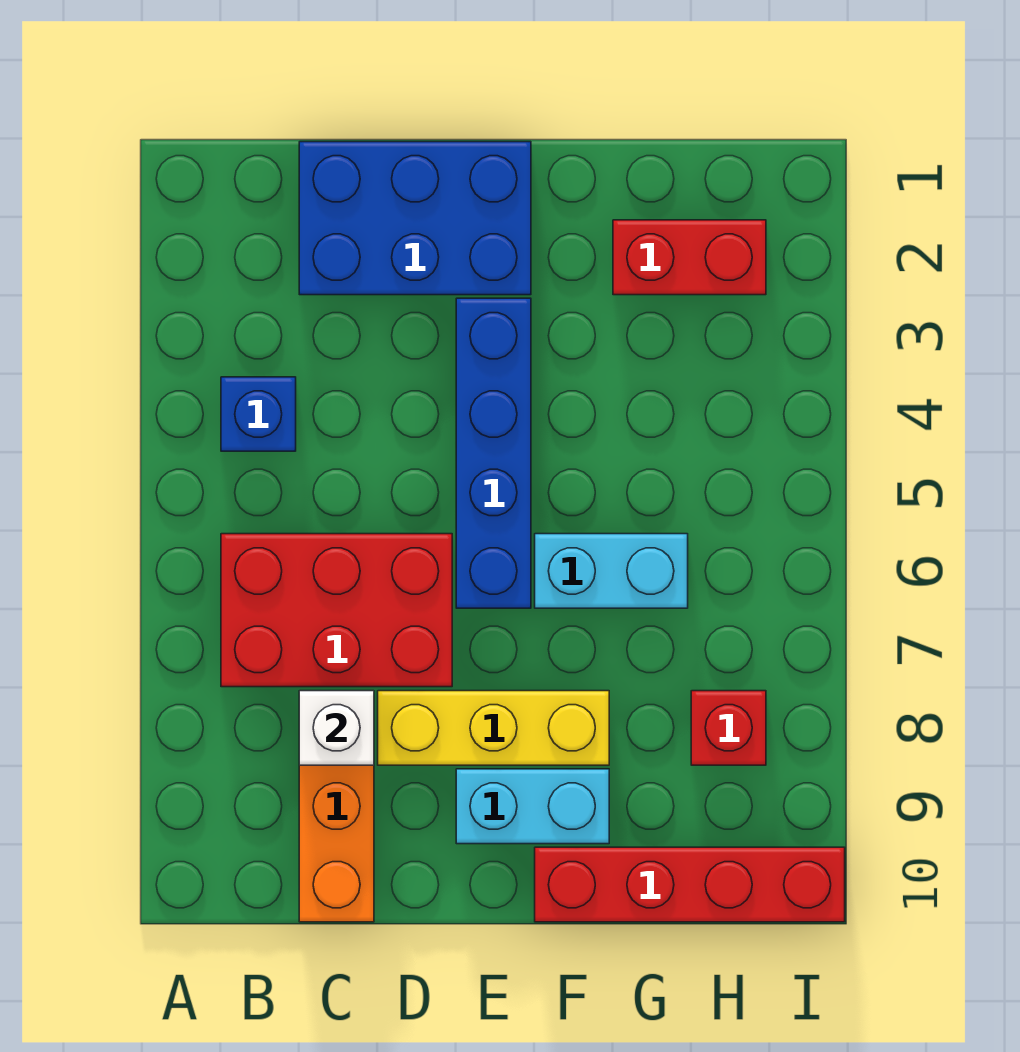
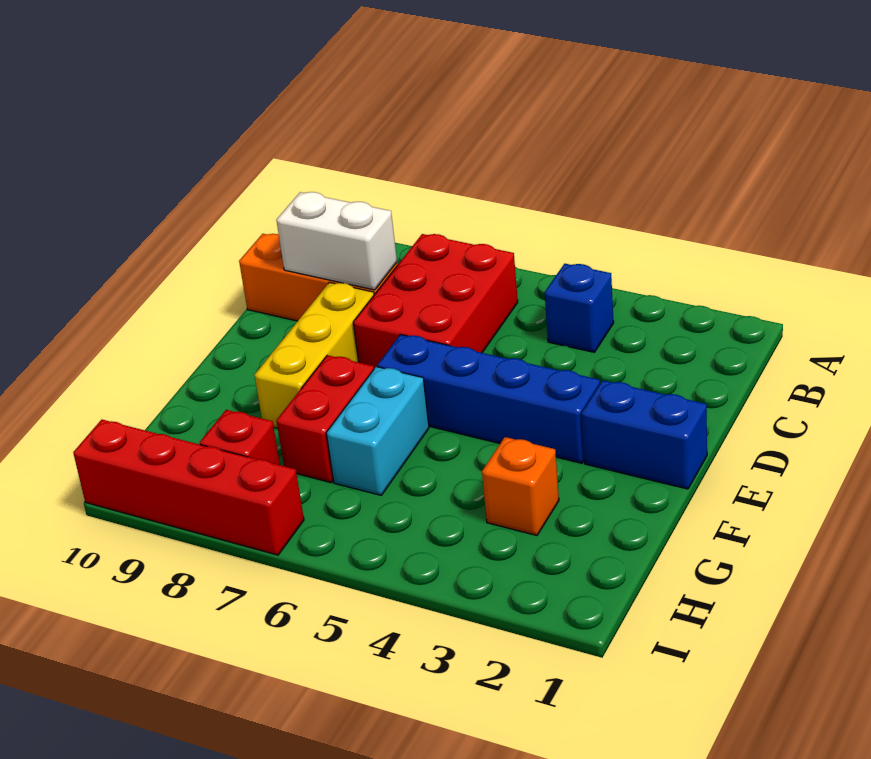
blue brick C1:E2 level 1 -> blue brick E1:E2 level 1
white brick C8 level 2 -> white brick C8:C9 level 2
cyan brick E9:F9 level 1 -> none
red brick F10:I10 level 1 -> red brick I7:I10 level 1
red brick G2:H2 level 1 -> red brick F7:G7 level 1
none -> orange brick G3 level 1

